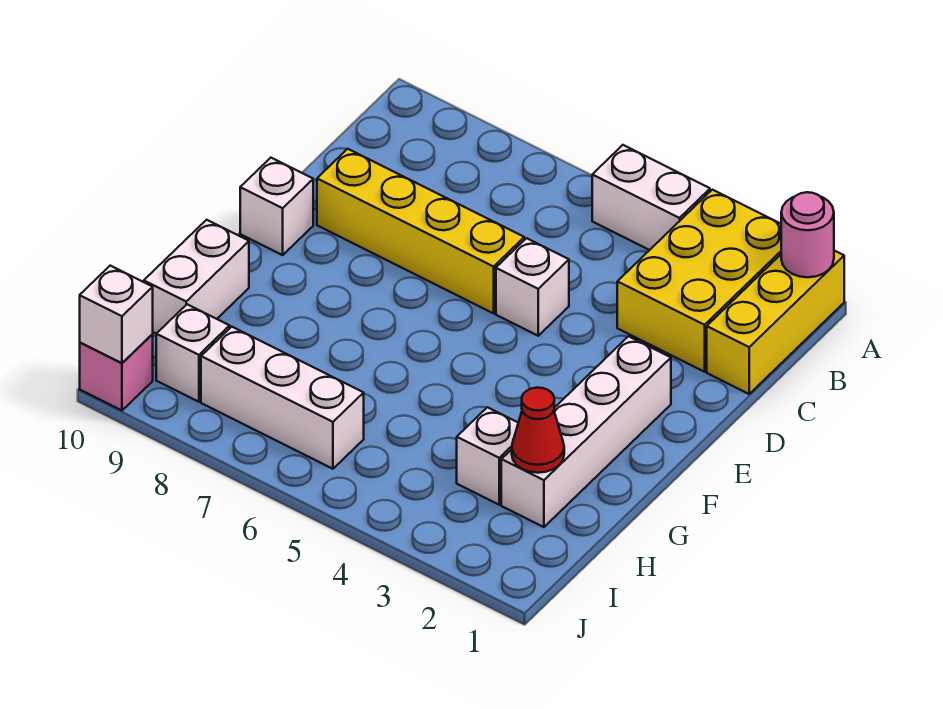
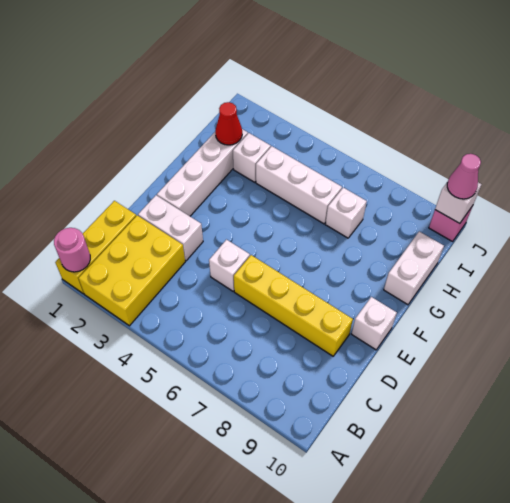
white brick A4:A5 level 1 -> white brick D2:D3 level 1
white brick I6:I8 level 1 -> white brick H4:H6 level 1
white brick I9 level 1 -> white brick H7 level 1
none -> pink cone J10 level 3

